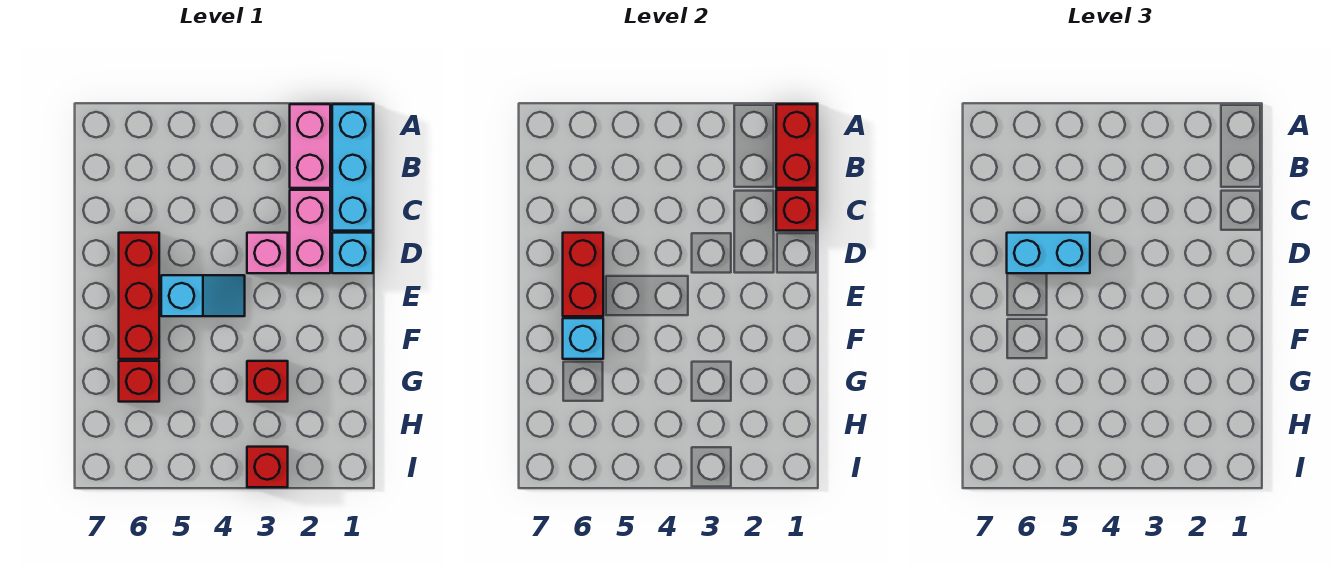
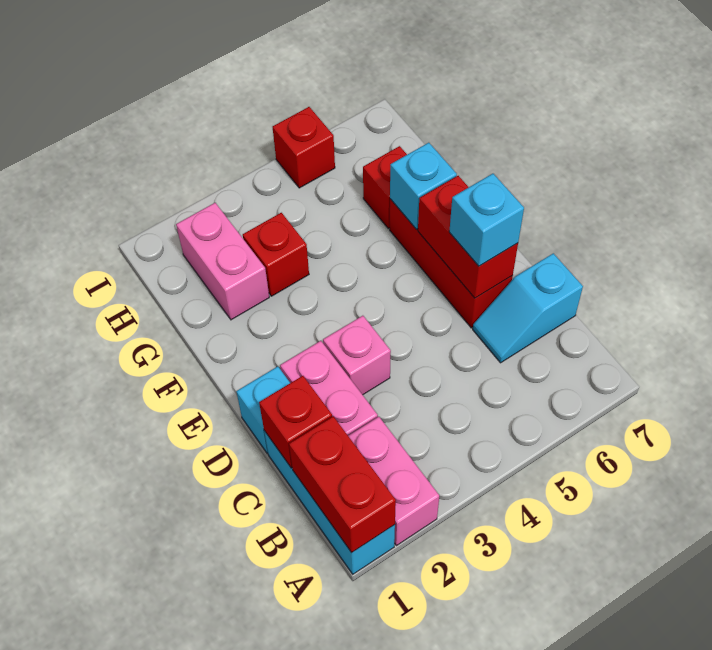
cyan brick D5:D6 level 3 -> cyan brick D6 level 3
cyan slope E4:E5 level 1 top 5 -> cyan slope C6:C7 level 1 top 7
none -> pink brick G2:H2 level 1
red brick I3 level 1 -> red brick I5 level 1

